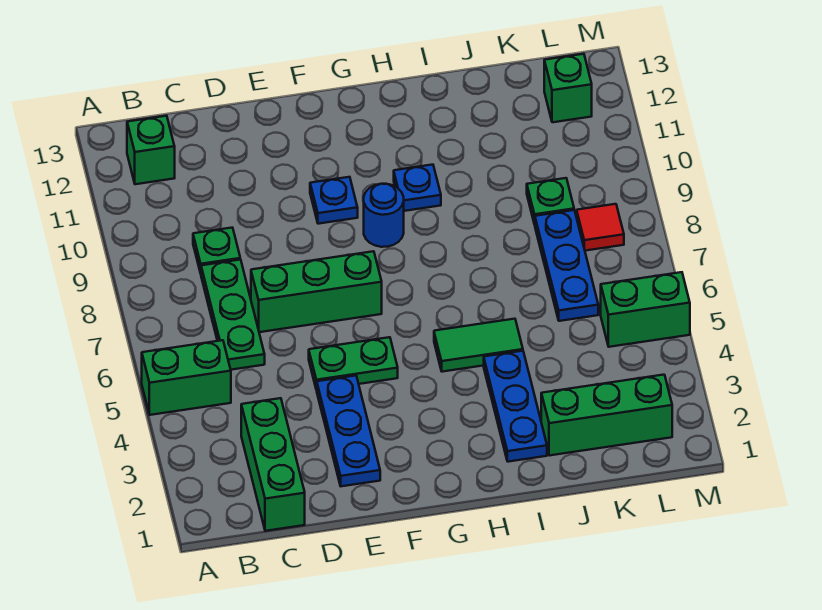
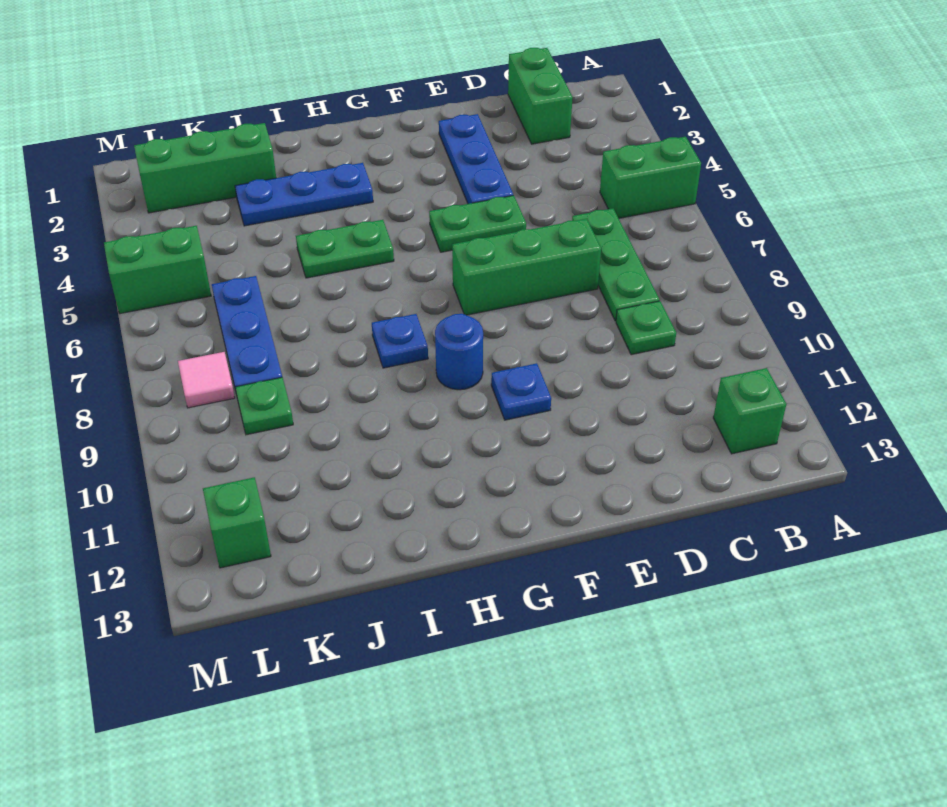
green brick C1:C3 level 1 -> green brick C1:C2 level 1
green tile H5:I5 level 1 -> green plate H5:I5 level 1
blue plate H10 level 1 -> blue plate H8 level 1
blue plate I2:I4 level 1 -> blue plate H3:J3 level 1
red tile L8 level 1 -> pink tile L8 level 1

